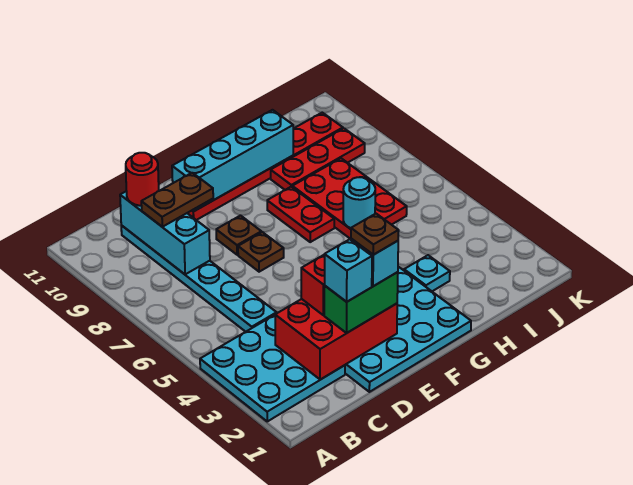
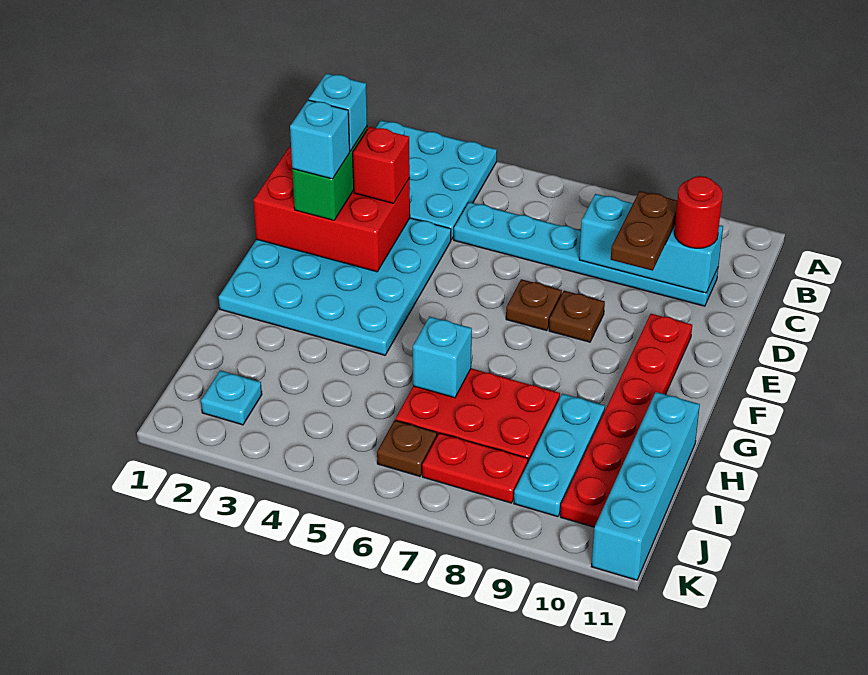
red brick C2:E3 level 2 -> red brick D1:E3 level 2
brown plate E2 level 5 -> brown plate J6 level 1
cyan brick E10:H10 level 2 -> cyan brick H11:K11 level 1
red plate G7:G8 level 1 -> red plate J7:J8 level 1
cyan plate H3 level 1 -> cyan plate J2 level 1
cyan round brick H6 level 2 -> cyan brick H6 level 2
red plate H9:J9 level 1 -> cyan plate H9:J9 level 1

